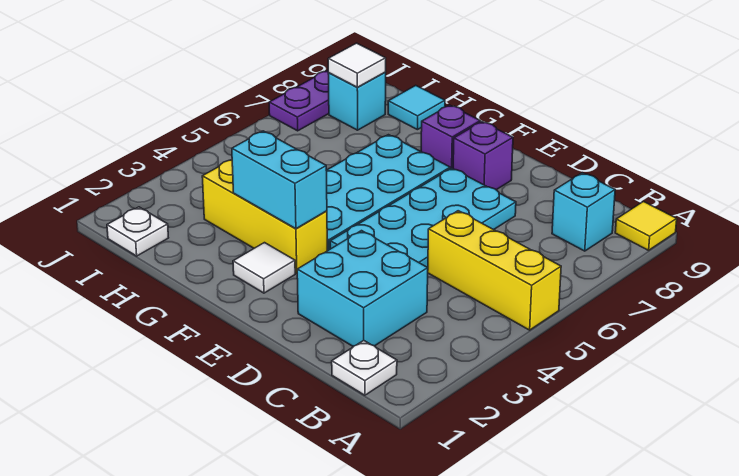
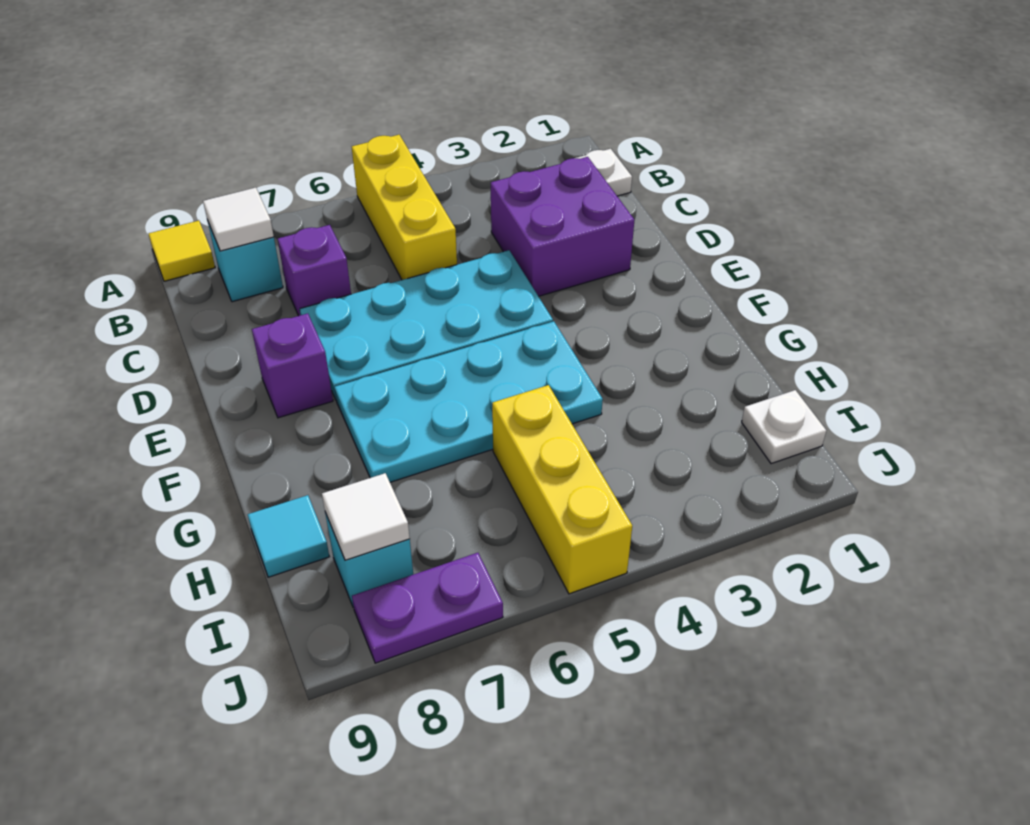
cyan brick C2:D3 level 1 -> purple brick C2:D3 level 1
white tile F2 level 1 -> white tile B8 level 2
yellow brick F3:H3 level 1 -> yellow brick H5:J5 level 1
cyan brick F3:G3 level 2 -> none
purple brick F8 level 1 -> purple brick C7 level 1

